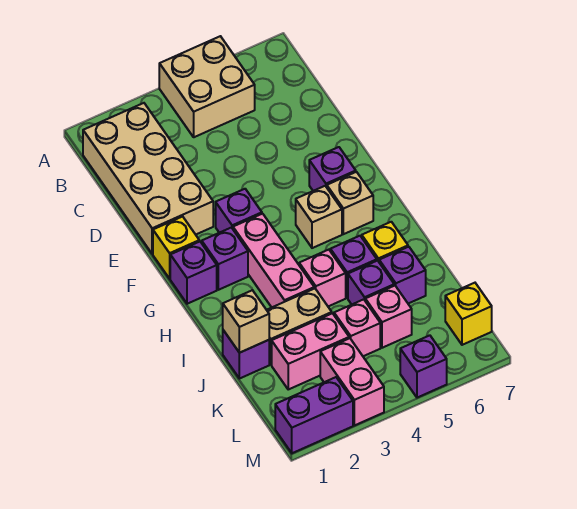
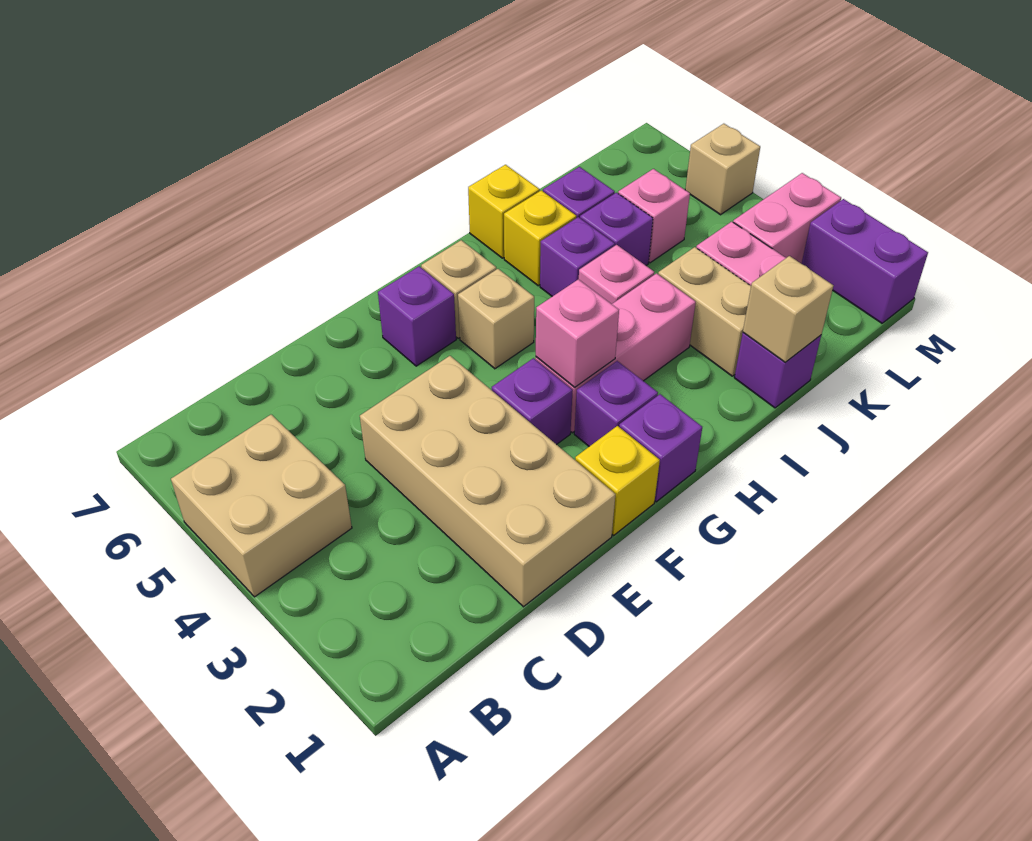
tan brick B1:E2 level 1 -> tan brick D1:E4 level 1
pink brick K4 level 1 -> pink brick G3 level 2
yellow brick L7 level 1 -> yellow brick I7 level 1
purple brick M5 level 1 -> tan brick M5 level 1

